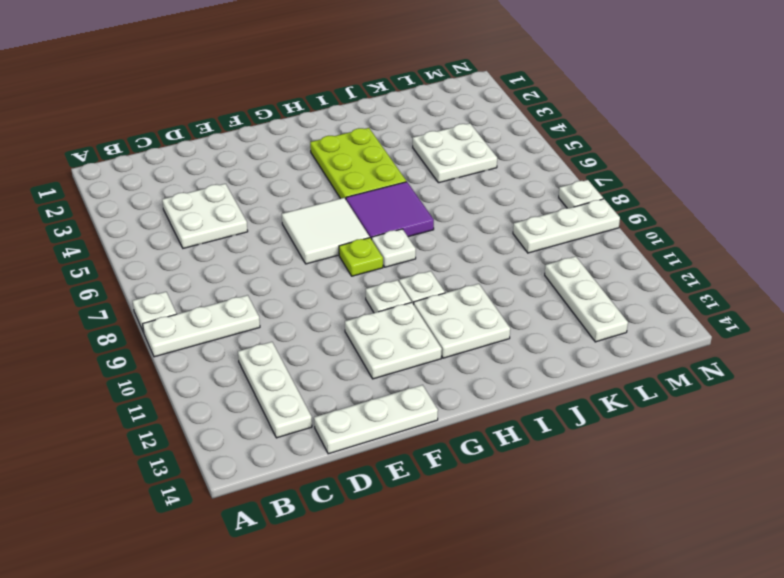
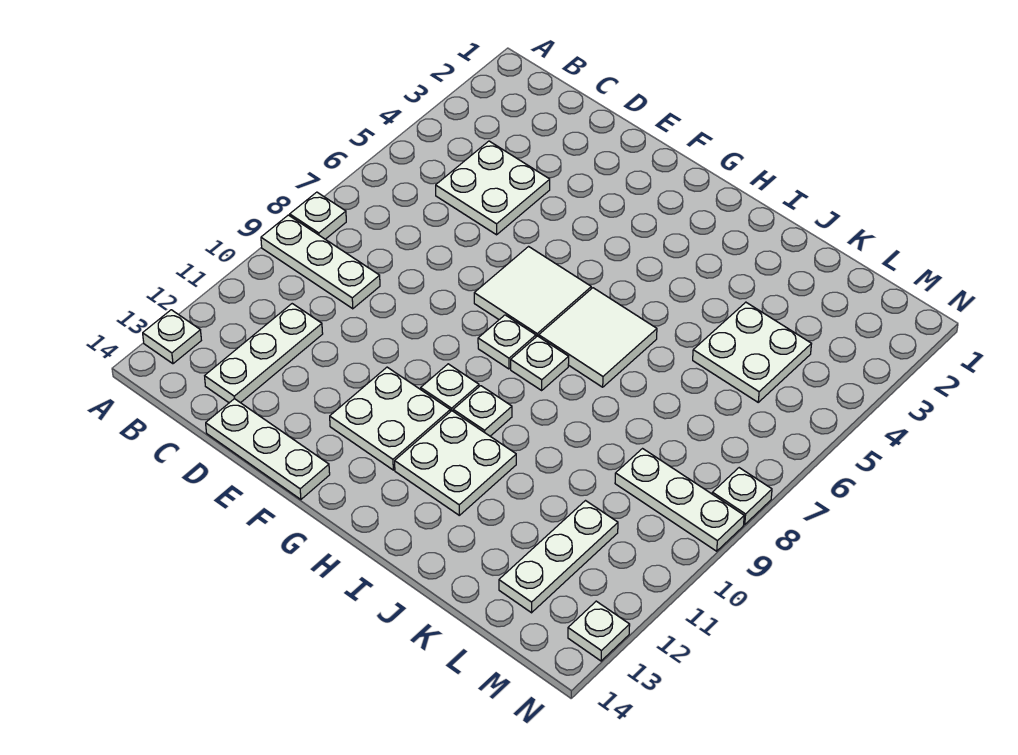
none -> white plate A13 level 1
lime plate G8 level 1 -> white plate G8 level 1
lime plate H3:I5 level 1 -> none
purple tile H6:I7 level 1 -> white tile H6:I7 level 1
none -> white plate N13 level 1

